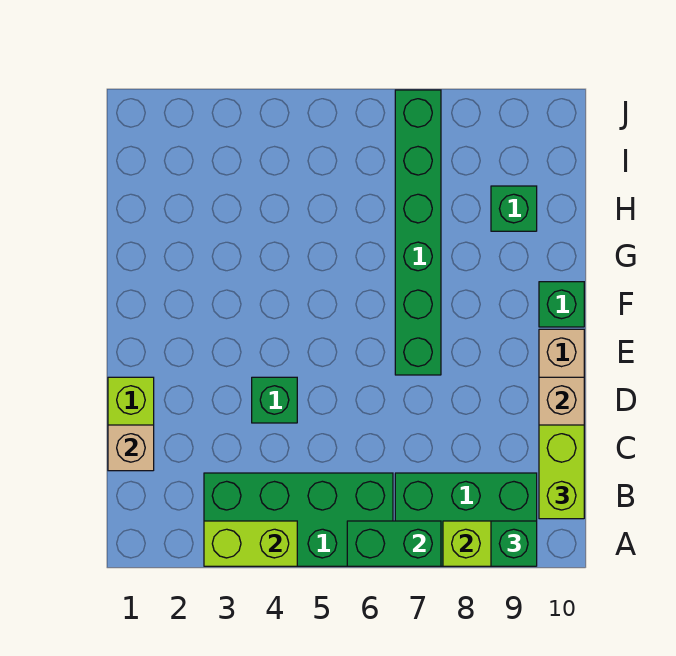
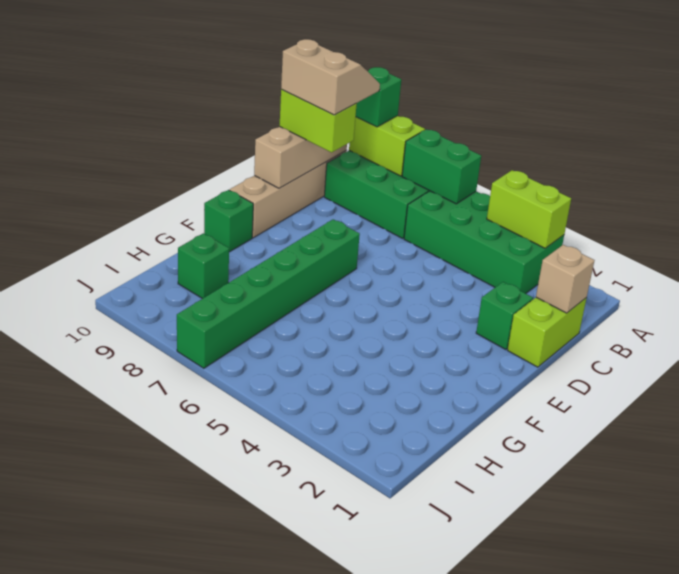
none -> tan slope B9:C10 level 4 top C
lime brick B10:C10 level 3 -> lime brick C9:C10 level 3
green brick D4 level 1 -> green brick D2 level 1

